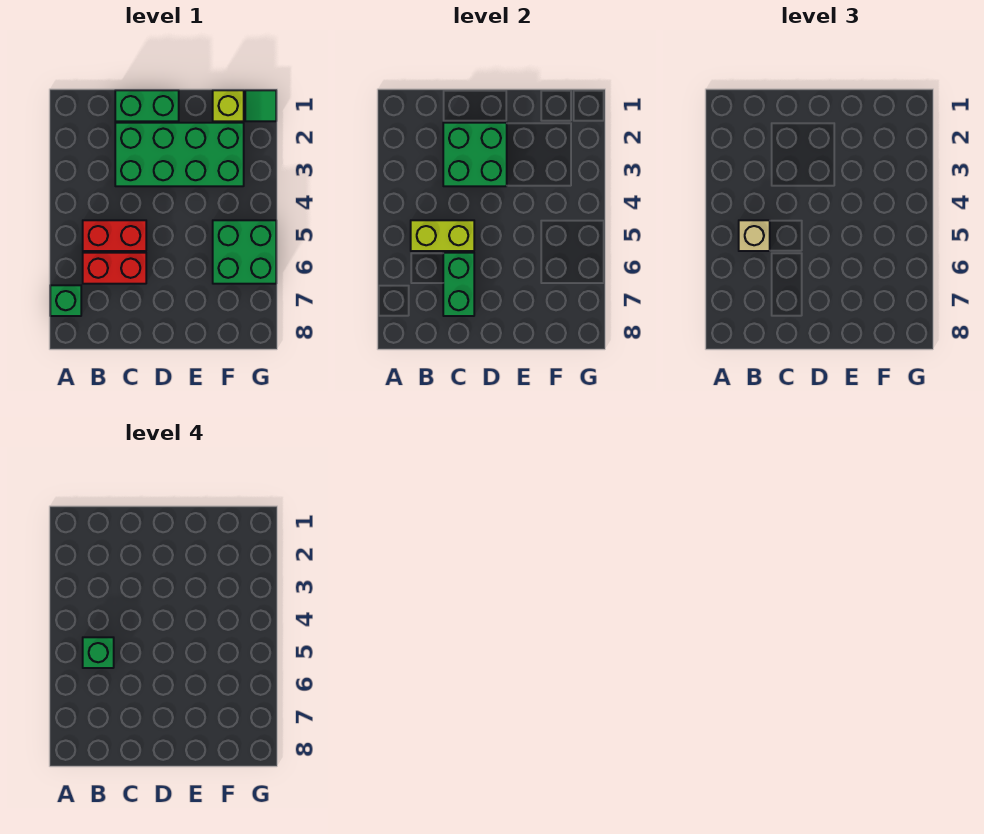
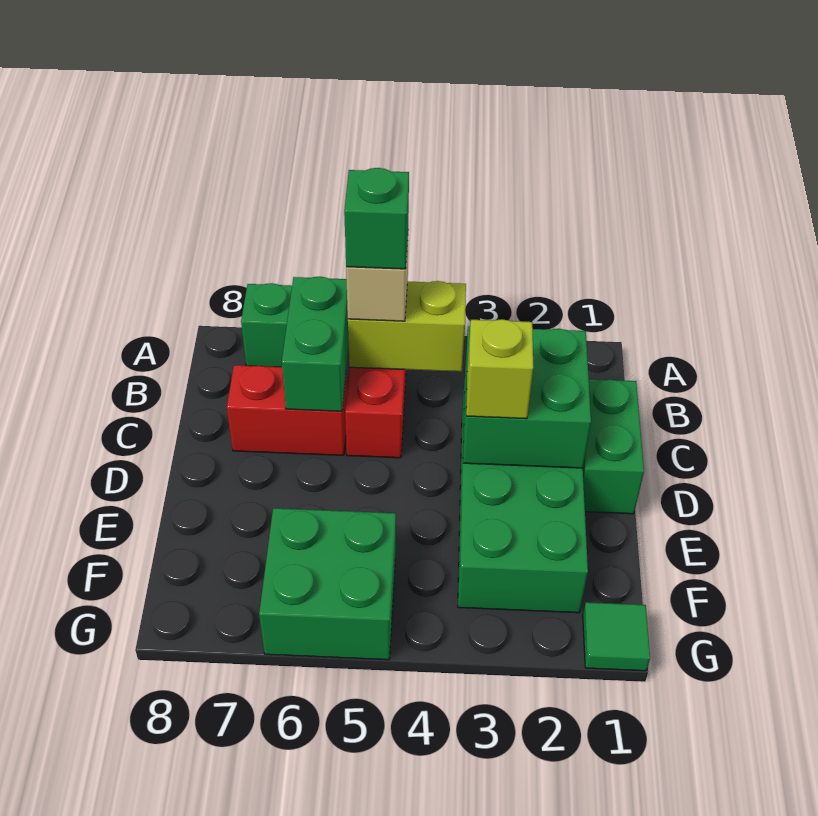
lime brick B5:C5 level 2 -> lime brick B4:B5 level 2
red brick B6:C6 level 1 -> red brick C6:C7 level 1
green brick C6:C7 level 2 -> green brick B6:C6 level 2
lime brick F1 level 1 -> lime brick D3 level 3

